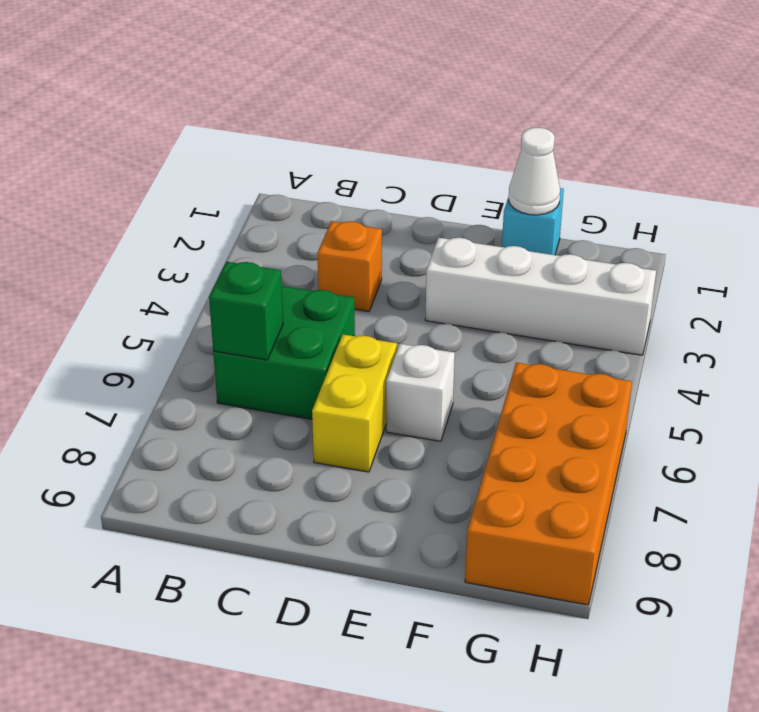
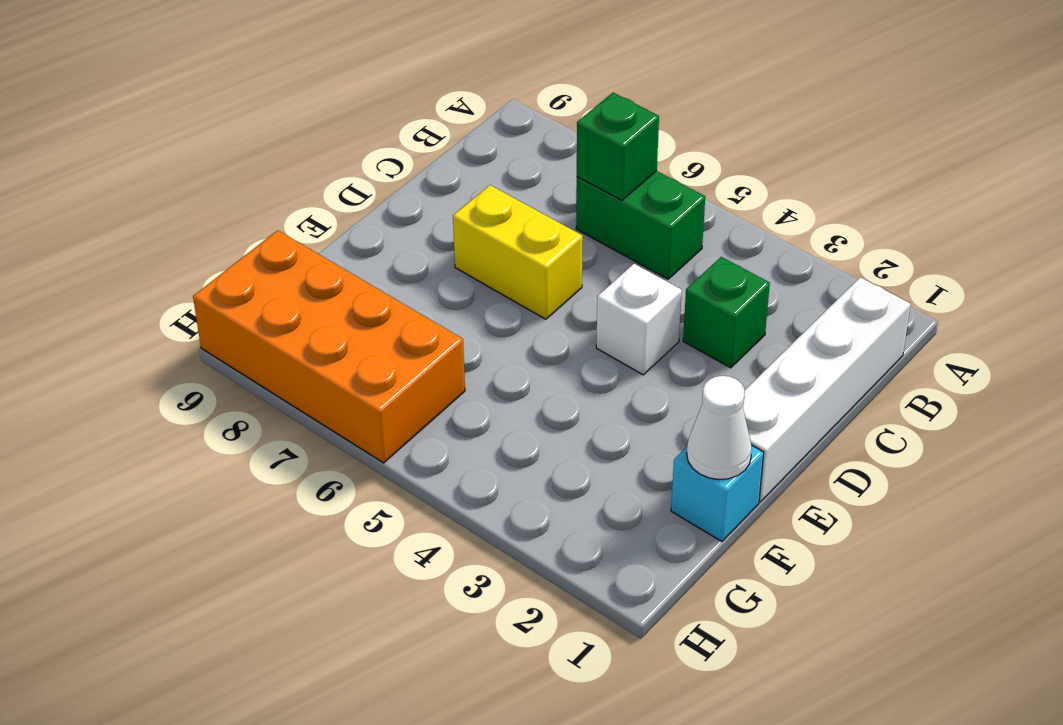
green brick B5:C6 level 1 -> green brick B5:B6 level 1
orange brick C3 level 1 -> green brick C3 level 1
white brick E3:H3 level 1 -> white brick B1:E1 level 1
white brick E6 level 1 -> white brick D4 level 1

